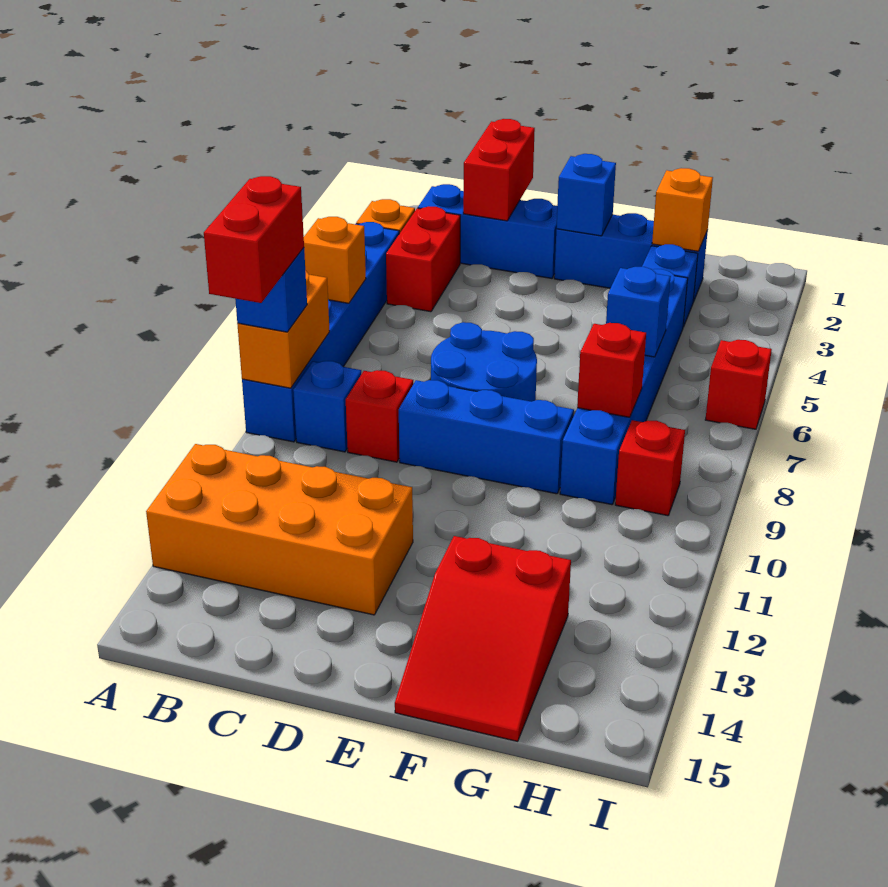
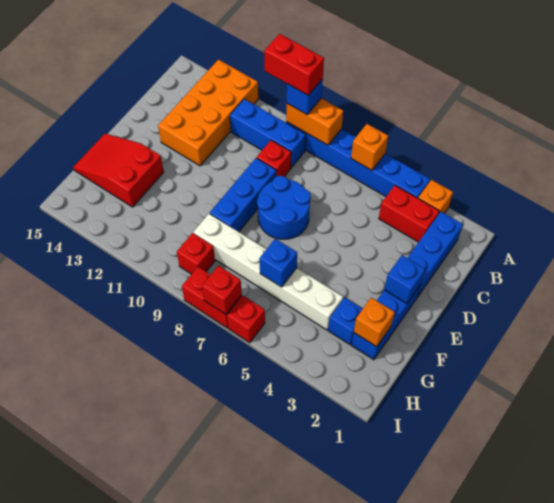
blue brick B9 level 1 -> blue brick B9:B11 level 1
red brick C1:C2 level 2 -> red brick I7:I8 level 1
blue brick G4:G9 level 1 -> white brick G4:G9 level 1
red brick G8 level 2 -> red brick I7 level 2

